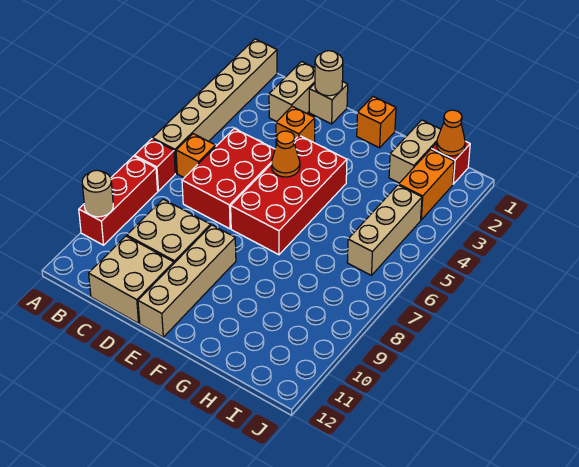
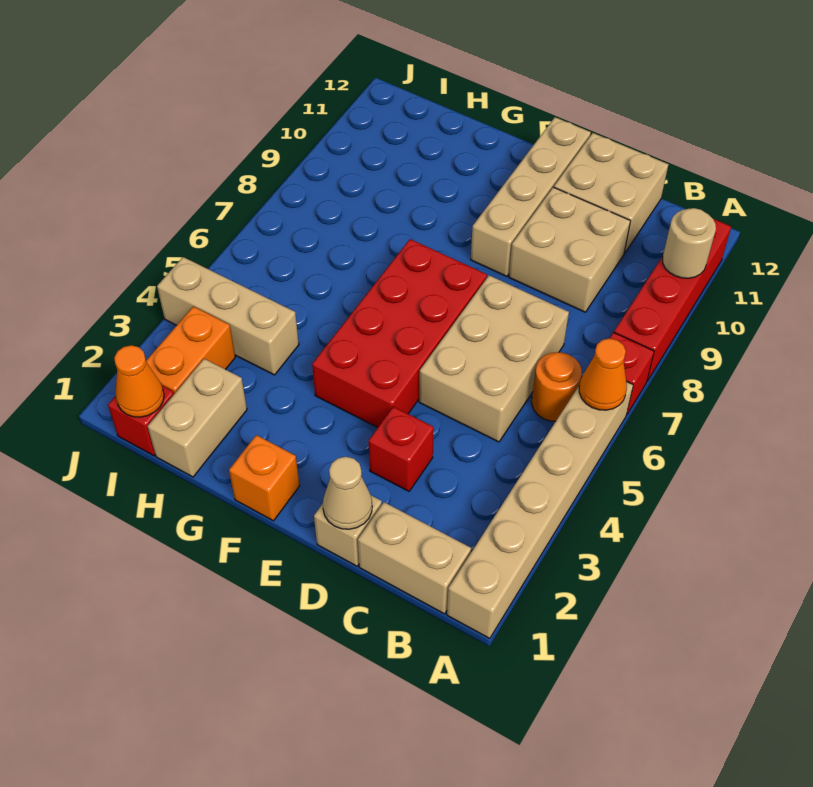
red brick A8:A10 level 1 -> red brick A8:A11 level 1
orange brick B6 level 1 -> orange round brick B6 level 1
tan brick C1:C2 level 1 -> tan brick B1:C1 level 1
red brick C5:D7 level 1 -> tan brick C5:D7 level 1
tan round brick D1 level 2 -> tan cone D1 level 2
orange brick D3 level 1 -> red brick D3 level 1
orange cone E5 level 2 -> orange cone A6 level 2
tan brick I4:I6 level 1 -> tan brick H4:J4 level 1

